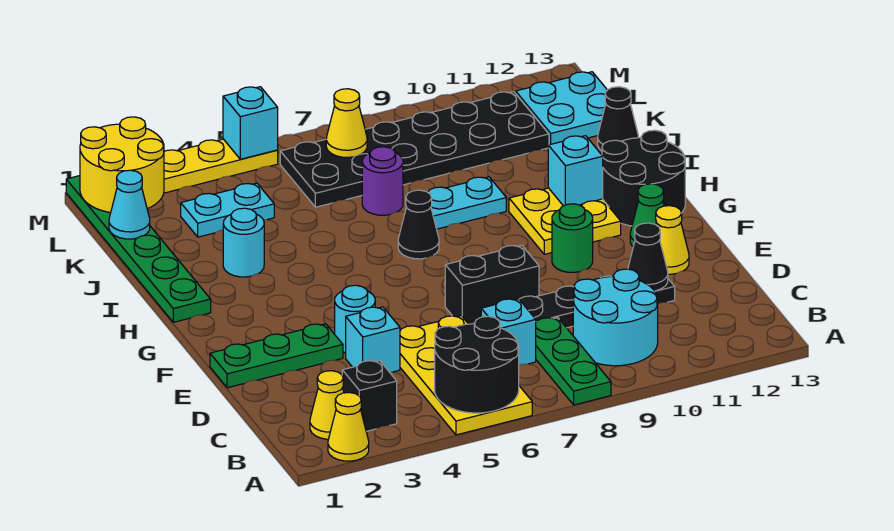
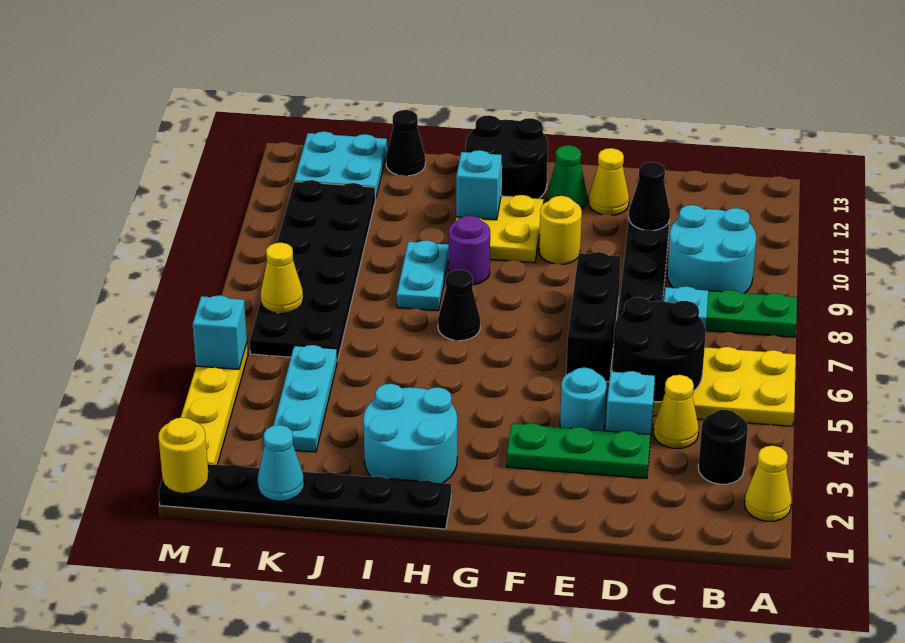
black round brick A5:B6 level 2 -> black round brick C5:D6 level 2
yellow cone B2 level 1 -> yellow cone C4 level 1
black brick B3 level 1 -> black round brick B3 level 1
green plate E1:E3 level 1 -> green plate D3:F3 level 1
black brick E7:E8 level 1 -> black brick E6:E8 level 1
green round brick F10 level 1 -> yellow round brick F10 level 1
green plate H1:M1 level 1 -> black plate H1:M1 level 1
cyan round brick I3 level 1 -> cyan round brick H2:I3 level 1
purple round brick J7 level 1 -> purple round brick H9 level 1
cyan plate K3:K4 level 1 -> cyan plate K3:K5 level 1
yellow round brick L1:M2 level 2 -> yellow round brick M1 level 2

